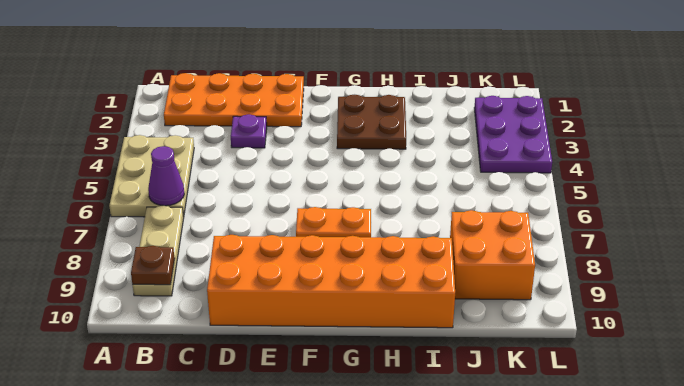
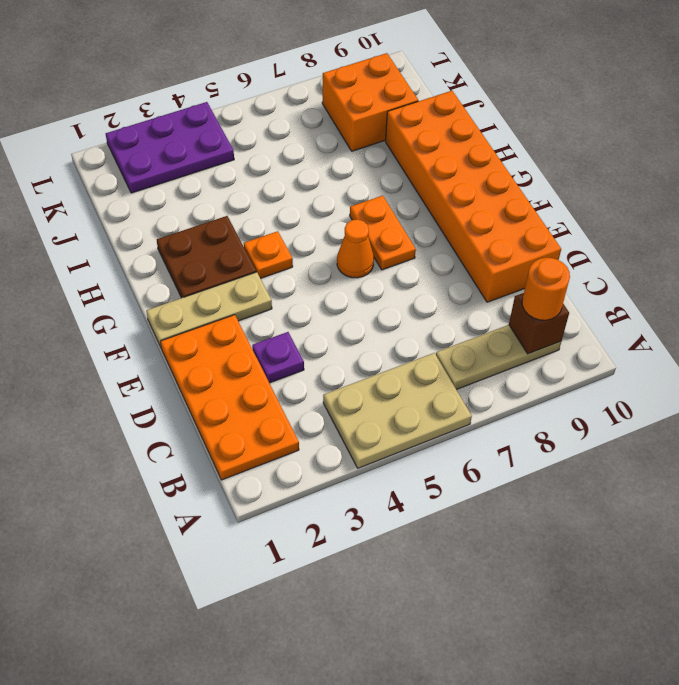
purple cone B6 level 2 -> none
brown plate B9 level 2 -> brown brick B9 level 2
none -> orange round brick B9 level 3
none -> tan plate F1:F3 level 1
none -> orange cone F6 level 1
none -> orange plate G4 level 1

